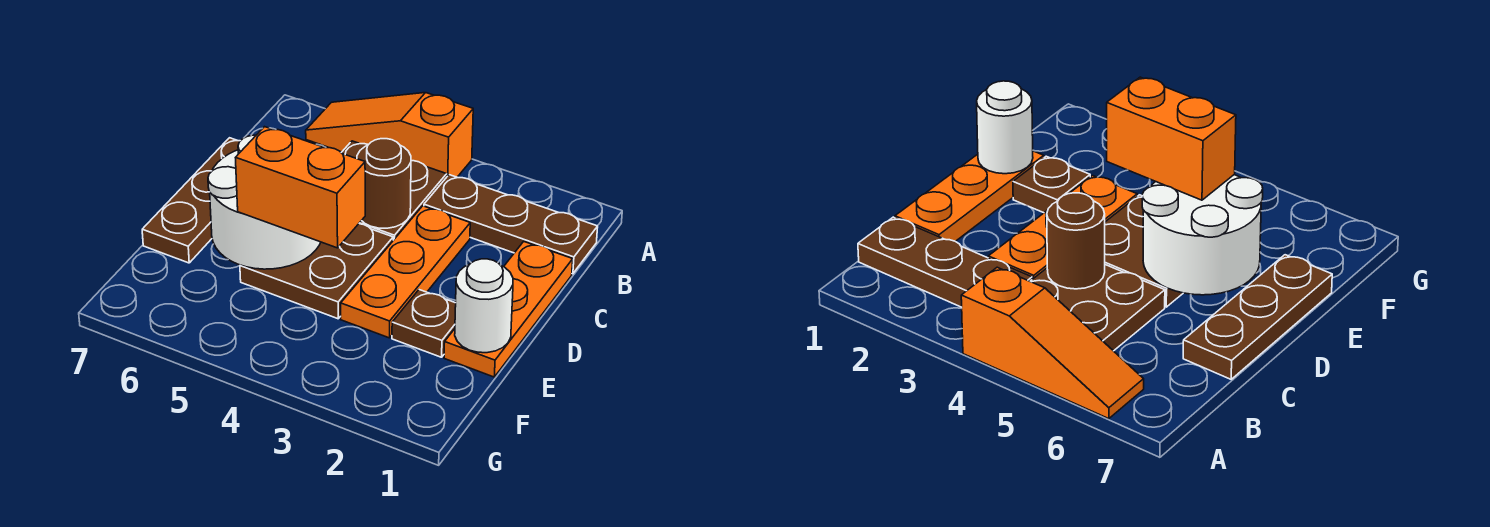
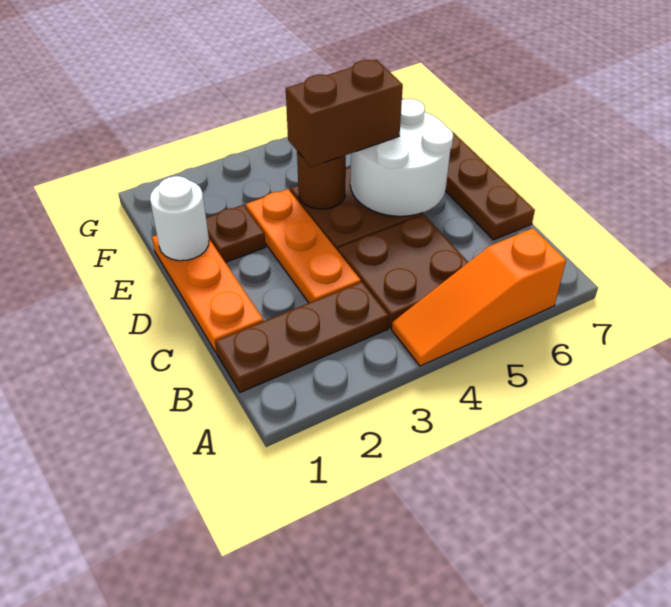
orange slope A4:A6 level 1 top 4 -> orange slope A4:A6 level 1 top 6
brown round brick C4 level 2 -> brown round brick E4 level 2
orange brick E4:E5 level 3 -> brown brick E4:E5 level 3

